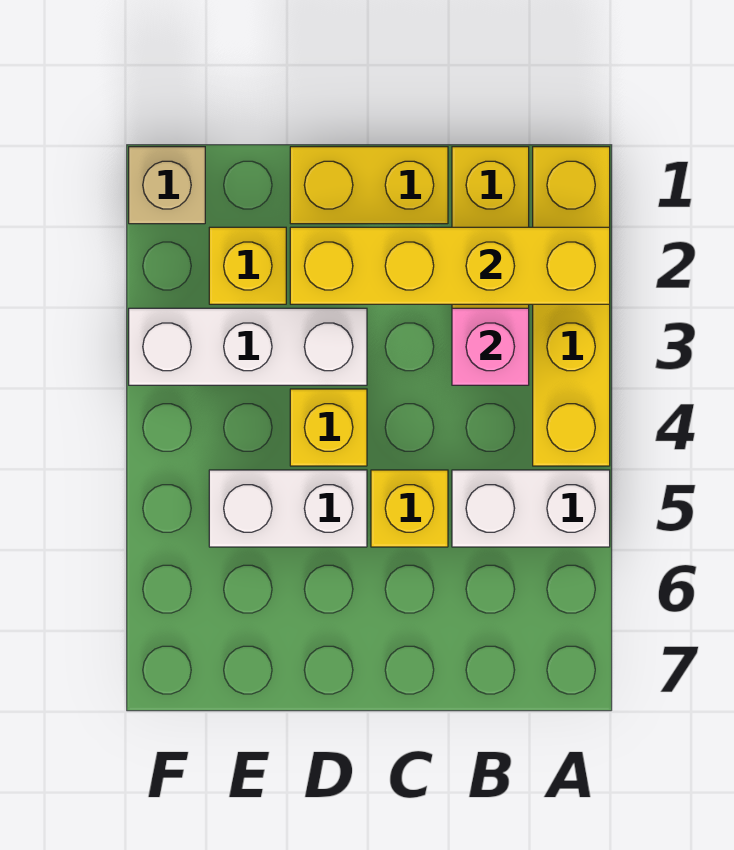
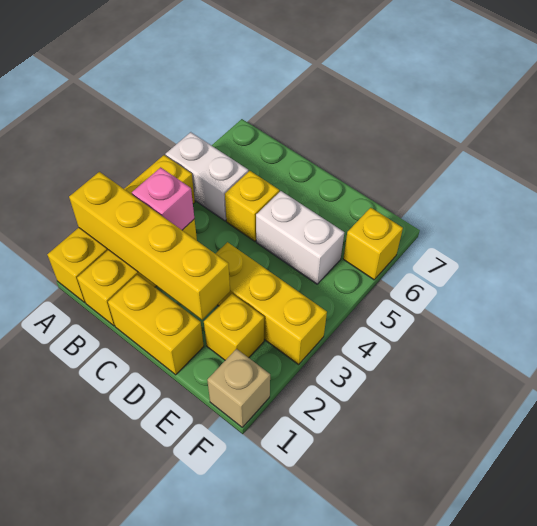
white brick D3:F3 level 1 -> yellow brick D3:F3 level 1
yellow brick D4 level 1 -> yellow brick F6 level 1

